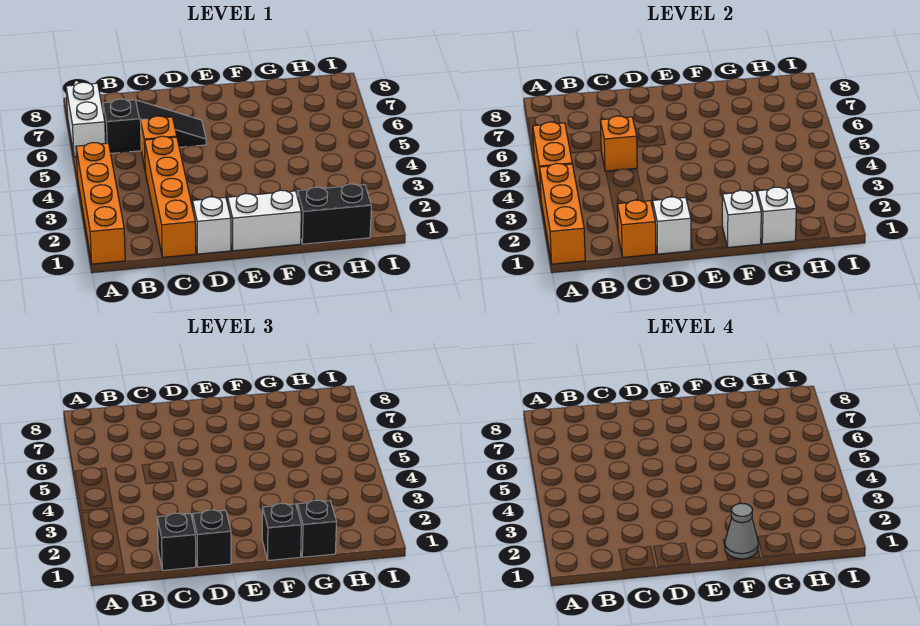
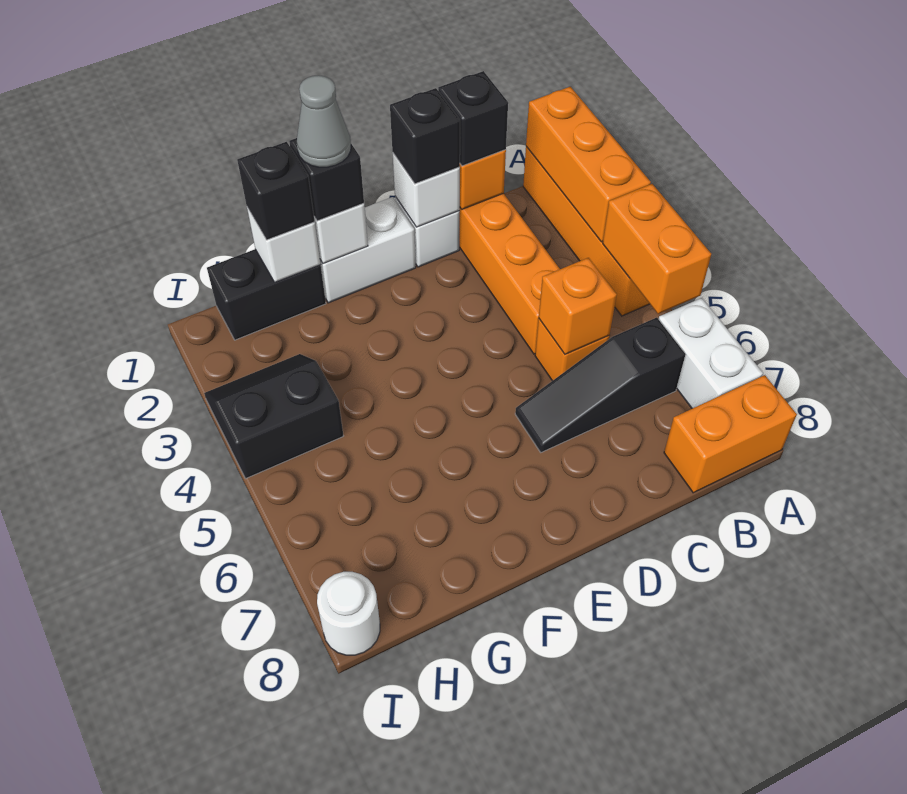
none -> orange brick A8:B8 level 1
none -> black slope H3:I4 level 1 top 4
none -> white round brick I8 level 1

